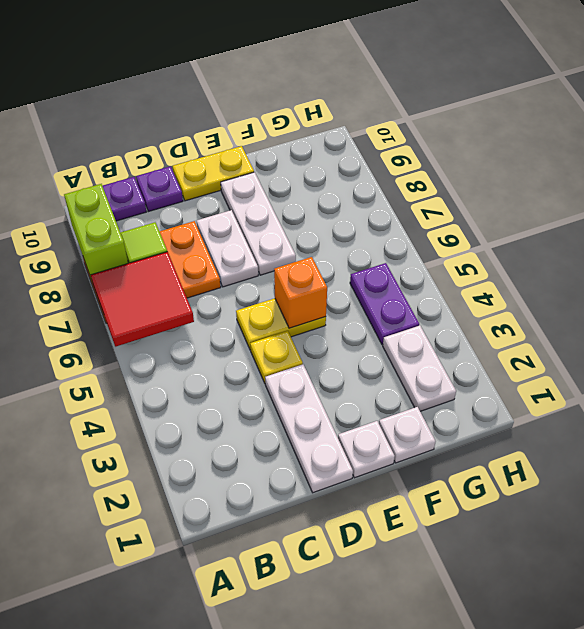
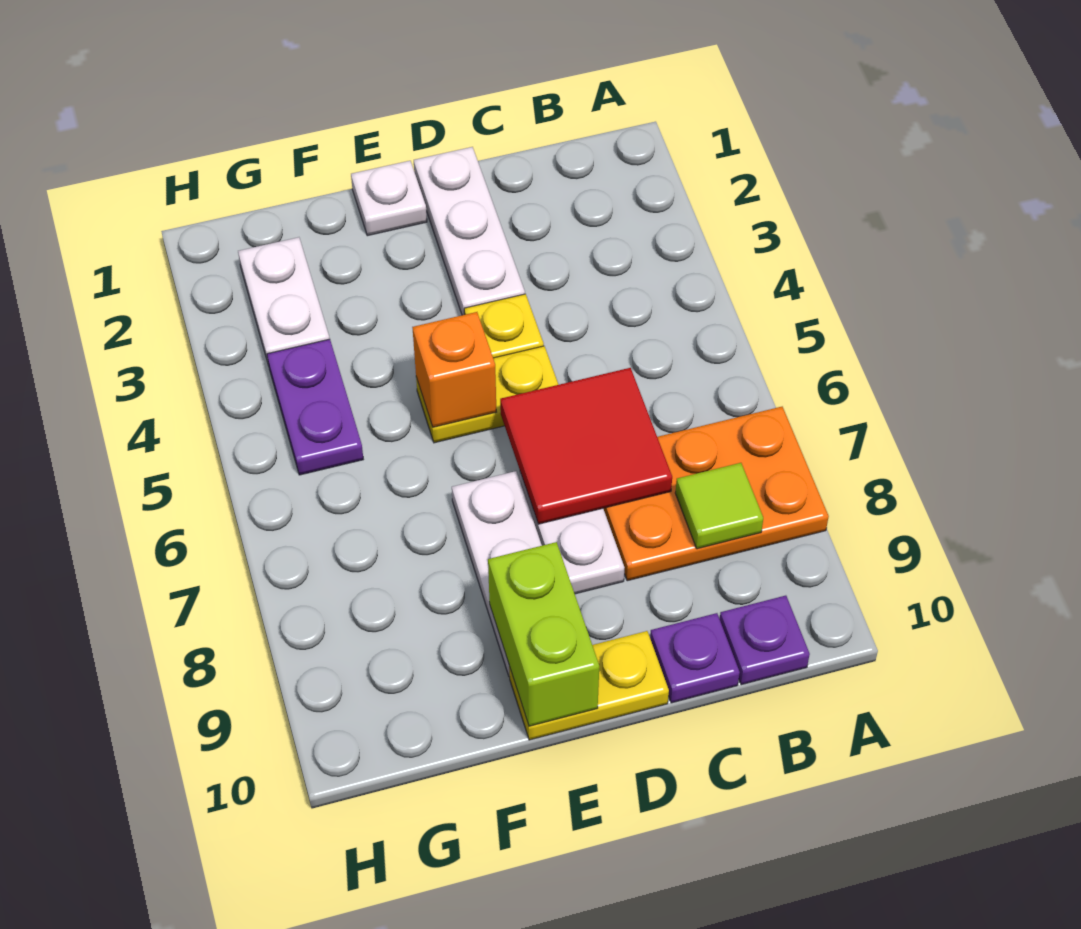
red tile A6:B7 level 2 -> red tile C6:D7 level 2
lime brick A8:A9 level 2 -> lime brick E9:E10 level 2
white plate F1 level 1 -> none

